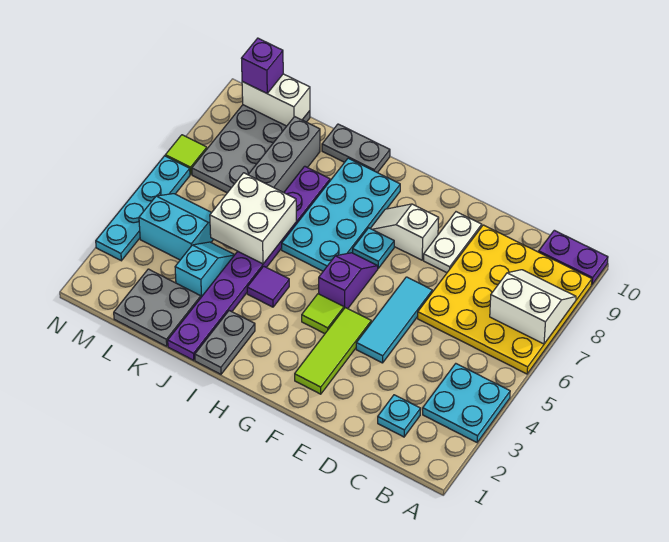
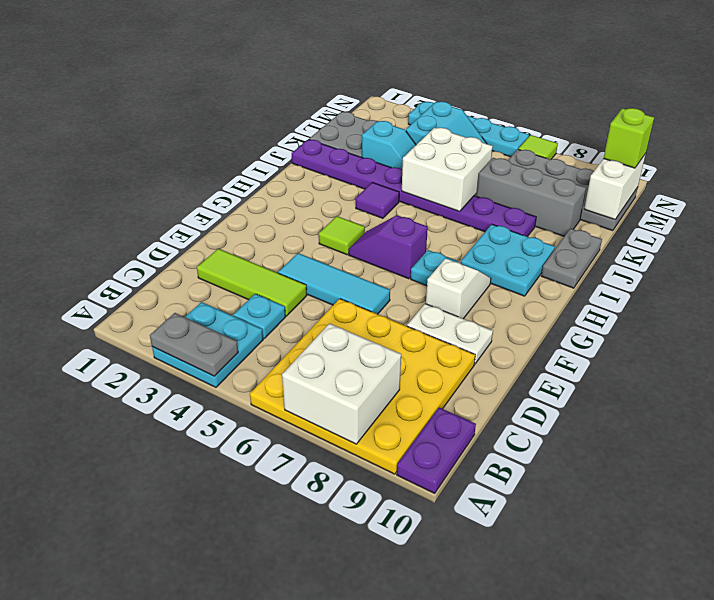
white slope A7:B8 level 2 top 7 -> white brick A7:B8 level 2
cyan plate C2 level 1 -> cyan plate C4 level 1
lime tile F2:F4 level 1 -> lime tile D2:D4 level 1
purple slope G5:G6 level 1 top 5 -> purple slope G5:G6 level 1 top 6
cyan plate H6:I9 level 1 -> cyan plate H8:I9 level 1
grey plate I1:I2 level 1 -> grey plate A3:A4 level 2
purple brick M10 level 3 -> lime brick M10 level 3

